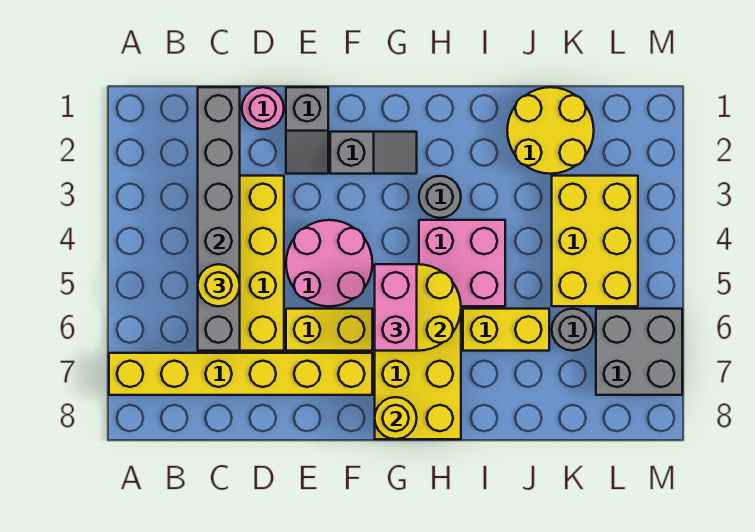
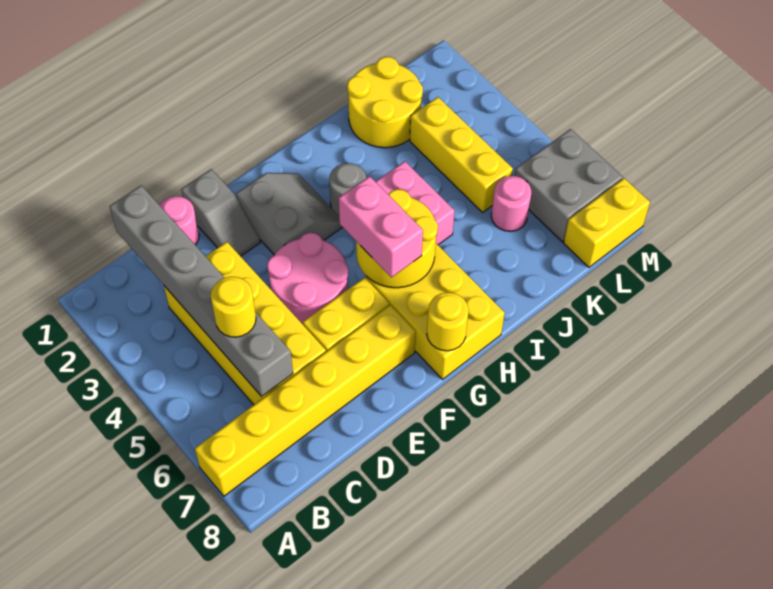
grey slope F2:G2 level 1 top F -> grey slope F2:G3 level 1 top F
yellow brick I6:J6 level 1 -> yellow brick L8:M8 level 1
yellow brick K3:L5 level 1 -> yellow brick K3:K5 level 1
grey round brick K6 level 1 -> pink round brick K6 level 1

